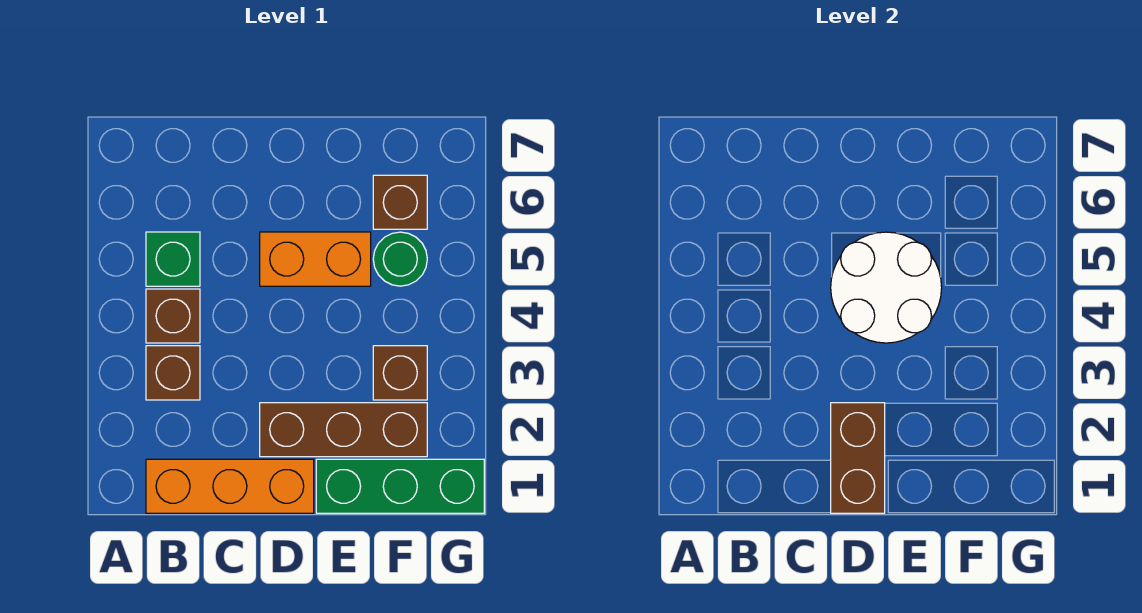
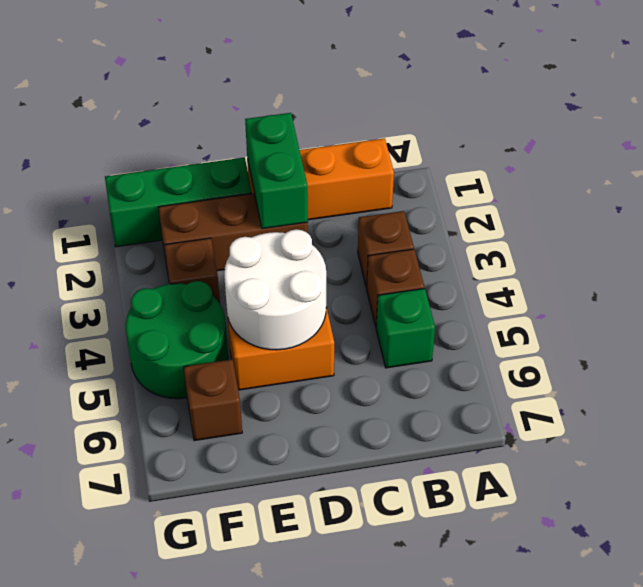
brown brick D1:D2 level 2 -> green brick D1:D2 level 2
green round brick F5 level 1 -> green round brick F4:G5 level 1

